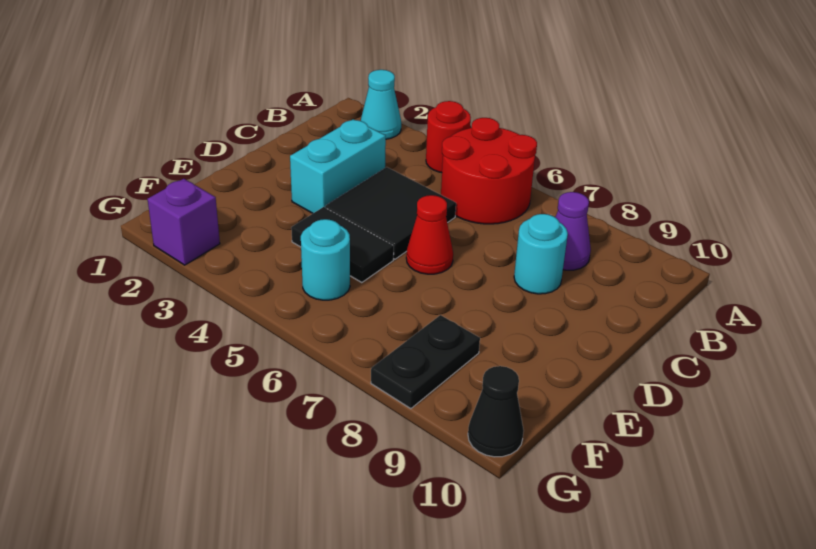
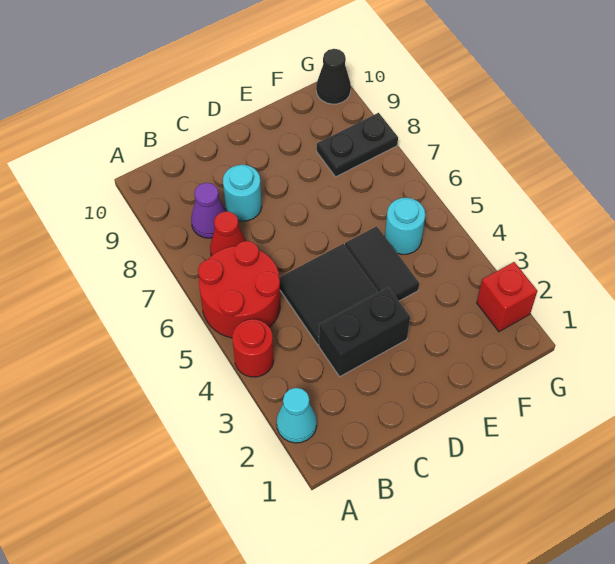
cyan brick C3:D3 level 1 -> black brick C3:D3 level 1
red cone D6 level 1 -> red cone B7 level 1
purple brick G2 level 1 -> red brick G2 level 1

